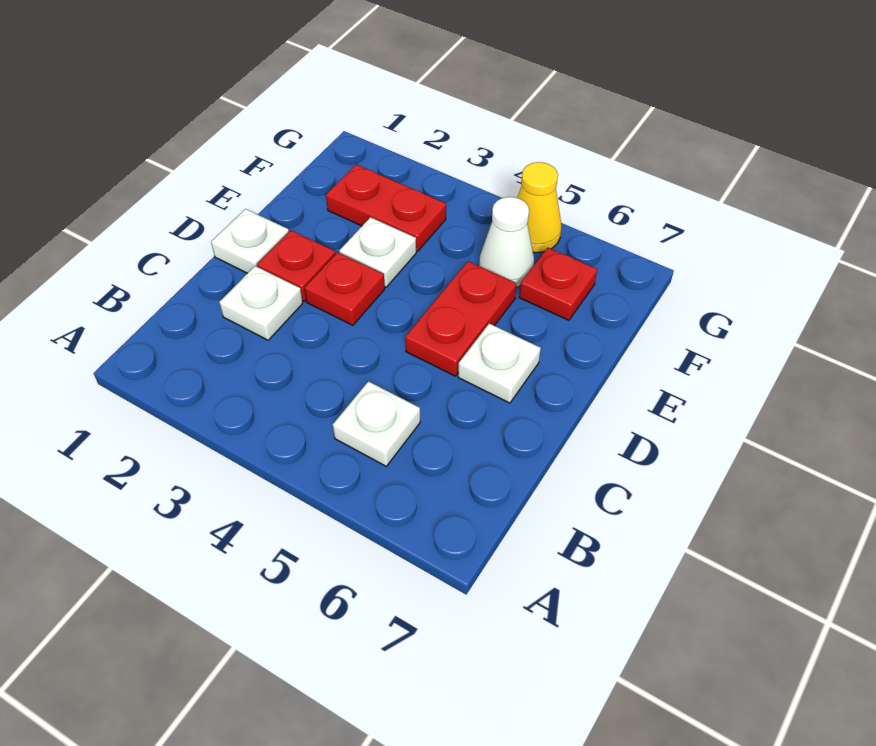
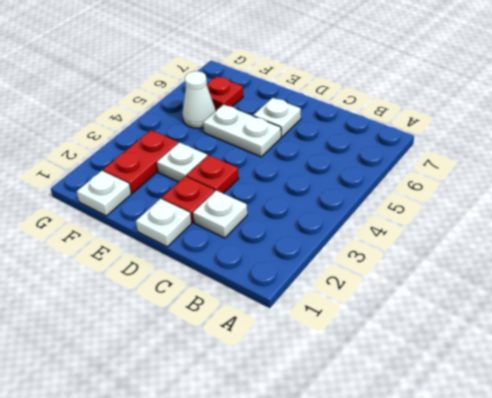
white plate B5 level 1 -> white plate F1 level 1
red plate D5:E5 level 1 -> white plate D5:E5 level 1
yellow cone G5 level 1 -> none

